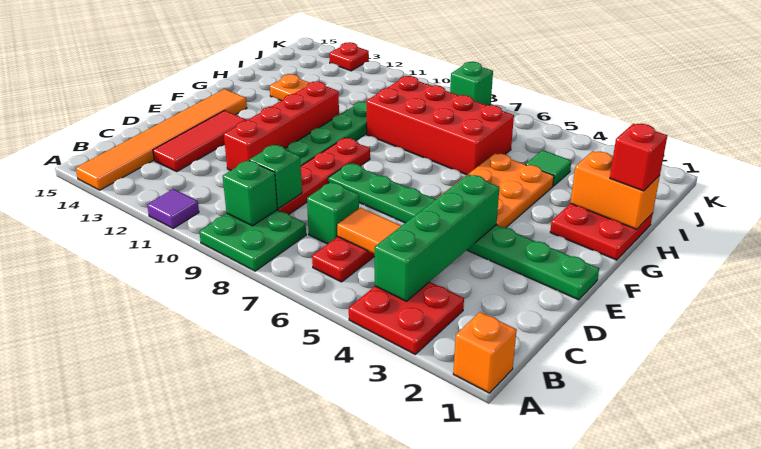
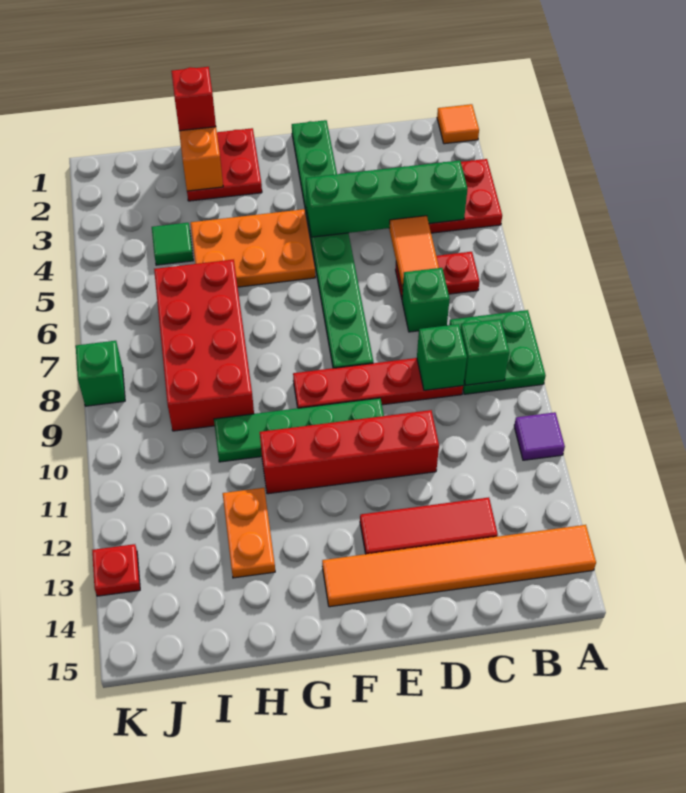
orange brick A1 level 1 -> orange tile A1 level 1

